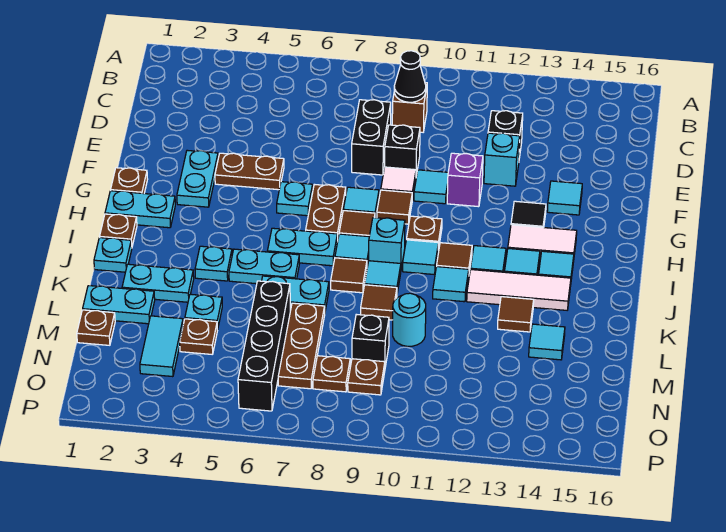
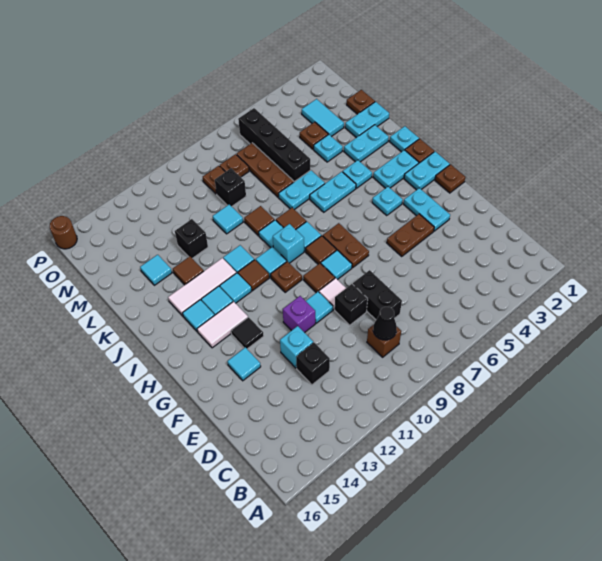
cyan plate G6 level 1 -> cyan plate H4 level 1
cyan plate I6:I7 level 1 -> cyan plate I2:I3 level 1
cyan round brick L10 level 1 -> cyan tile L10 level 1
none -> black brick L12 level 1
none -> brown round brick P16 level 1

